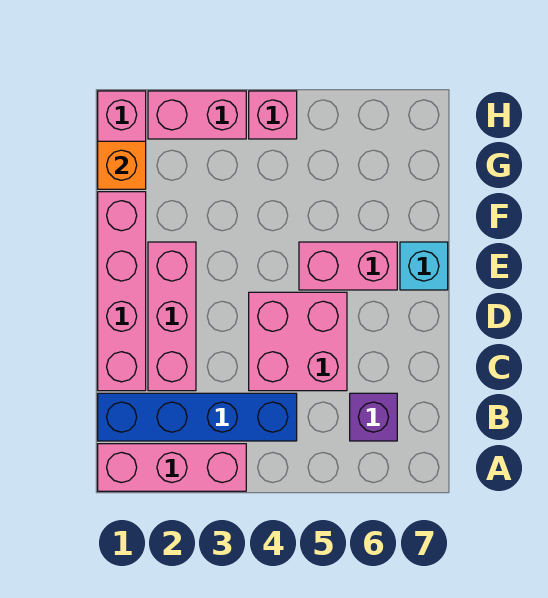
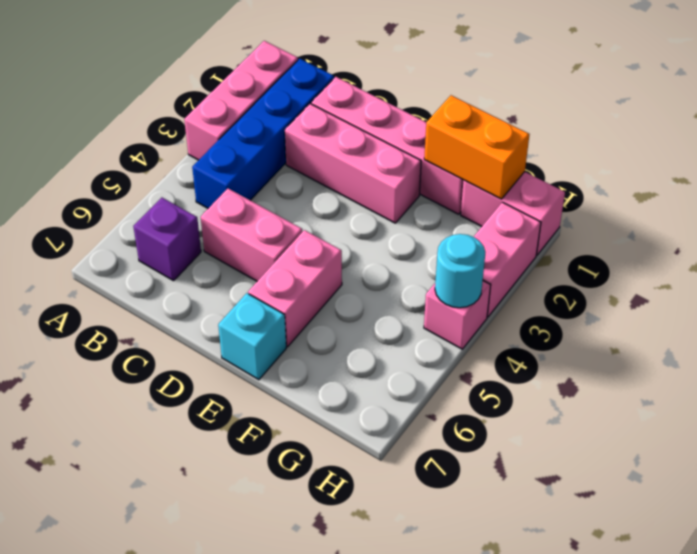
pink brick C4:D5 level 1 -> pink brick C5:D5 level 1
orange brick G1 level 2 -> orange brick F1:G1 level 2
none -> cyan round brick H4 level 2

